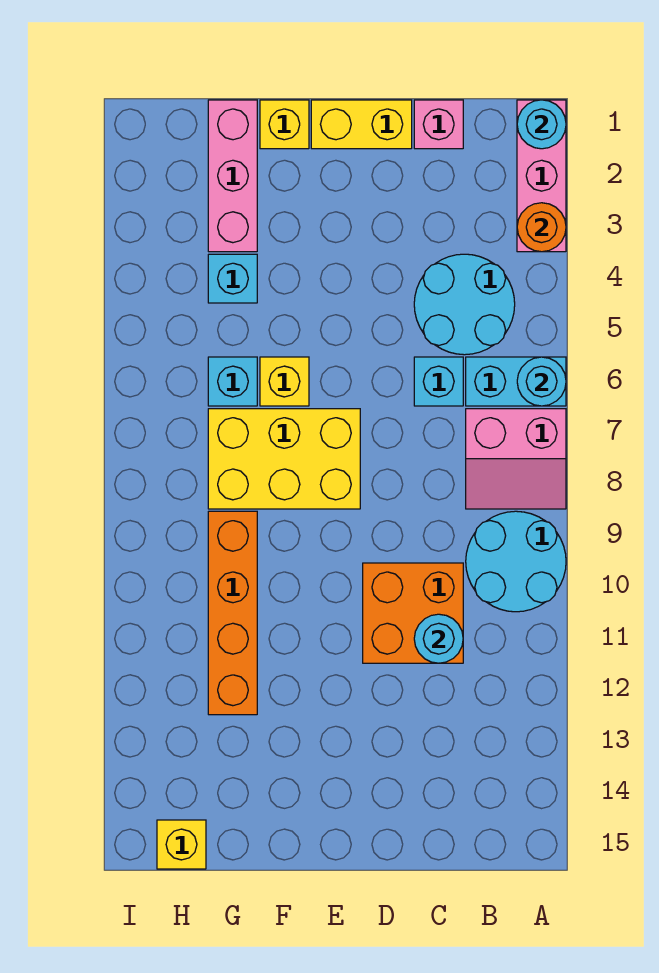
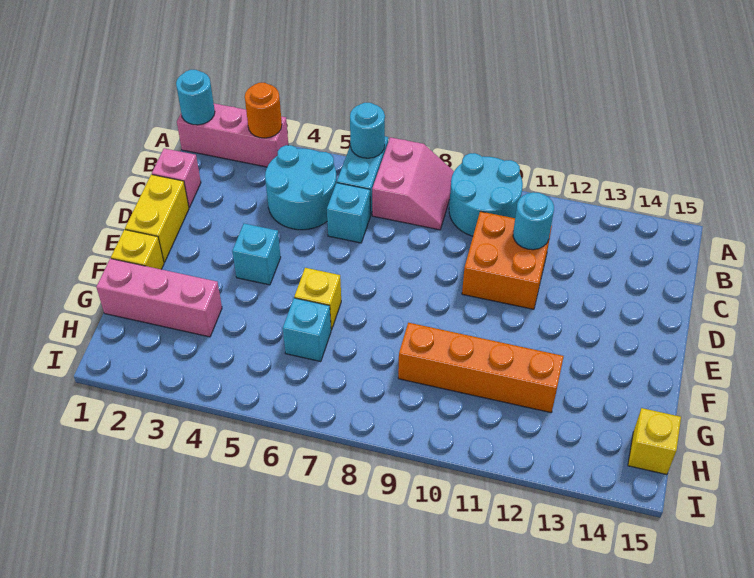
yellow brick E7:G8 level 1 -> none
cyan brick G4 level 1 -> cyan brick E4 level 1

